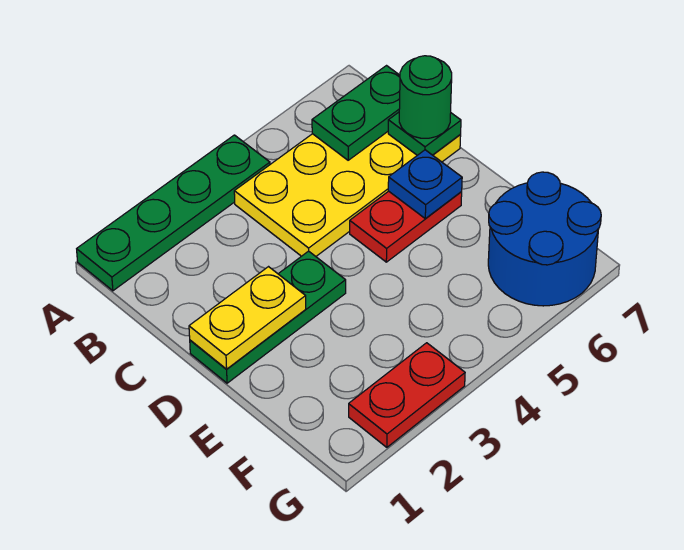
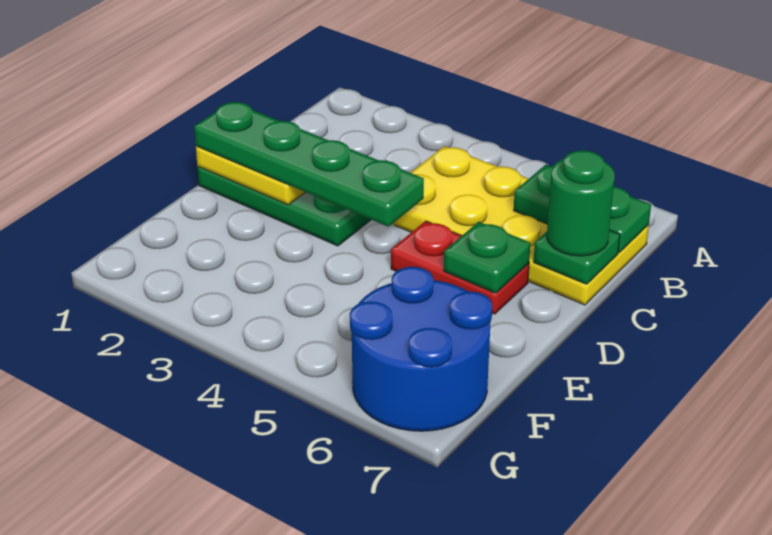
green plate A1:A4 level 1 -> green plate D1:D4 level 3
blue plate D6 level 2 -> green plate D6 level 2
red plate G2:G3 level 1 -> none

